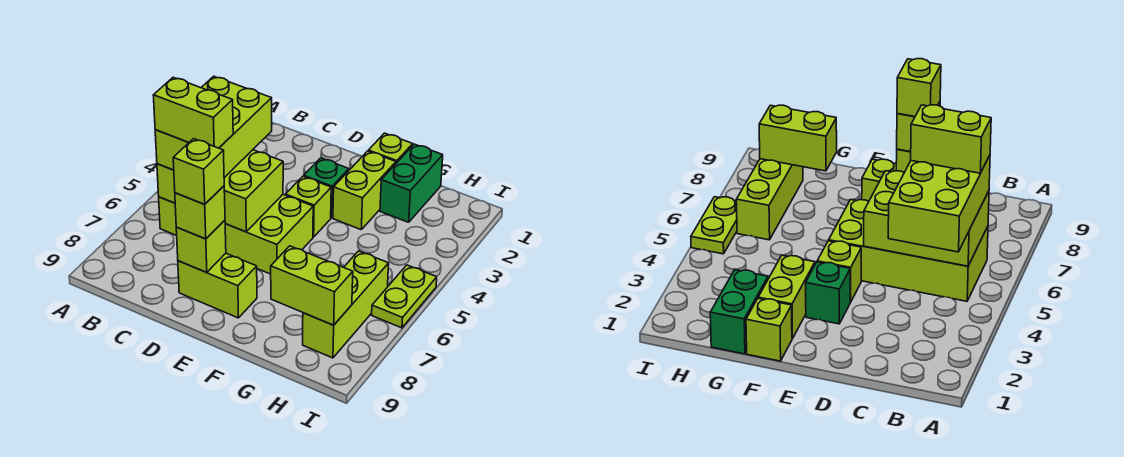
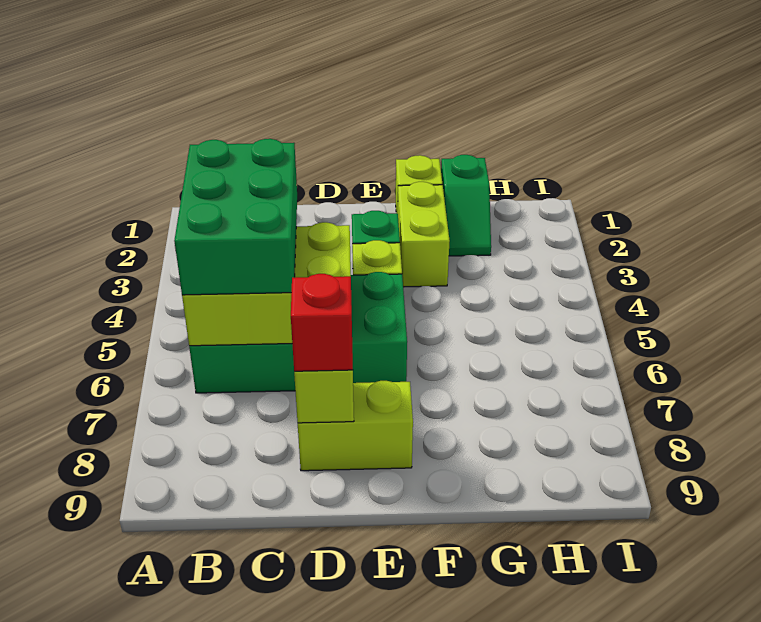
lime brick B4:C6 level 3 -> green brick B4:C6 level 3
lime brick B5:E6 level 1 -> green brick B5:E6 level 1
lime brick B6:C6 level 4 -> none
lime brick D8 level 3 -> red brick D8 level 3
lime brick D8 level 4 -> none
green brick G1:G2 level 1 -> green slope G1:G2 level 1 top 1
lime brick G8:H8 level 2 -> none
lime brick H6:H8 level 1 -> none
lime plate I5:I6 level 1 -> none

